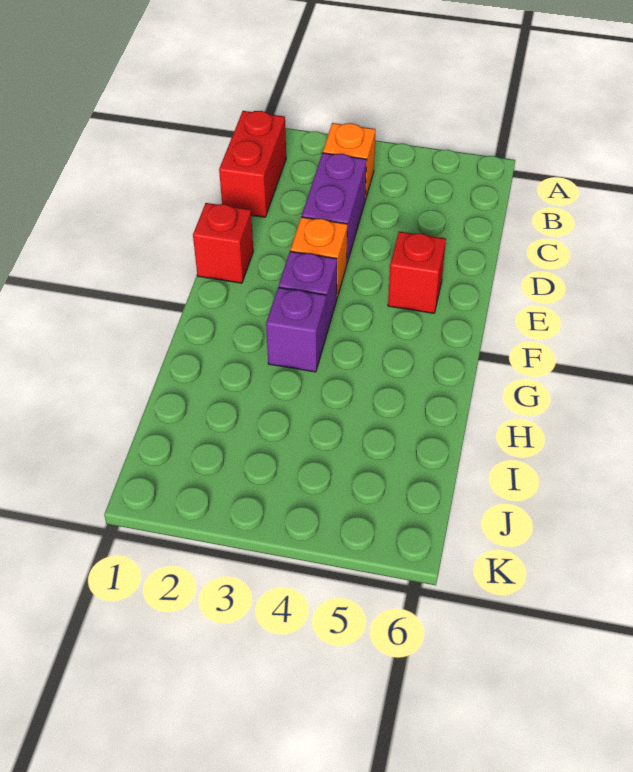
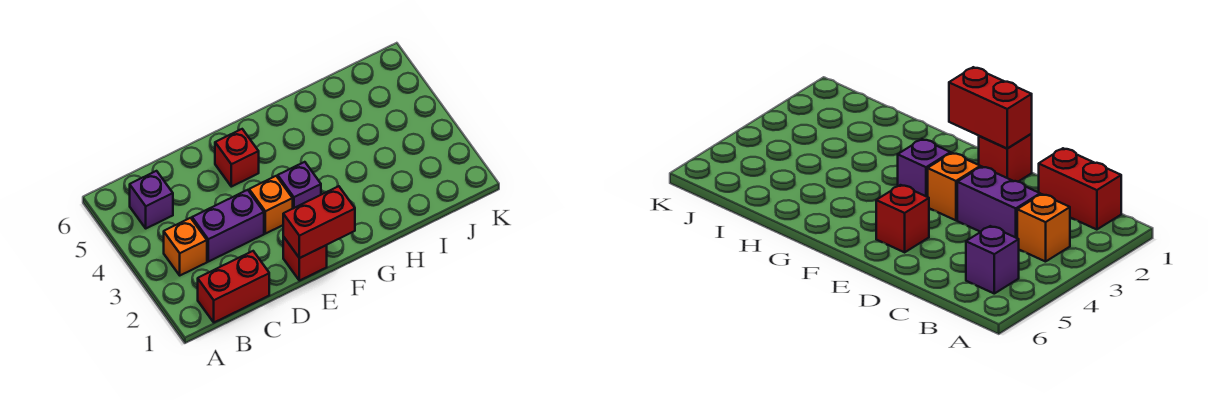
none -> red brick E1:F1 level 2
purple brick G3 level 1 -> purple brick B5 level 1

